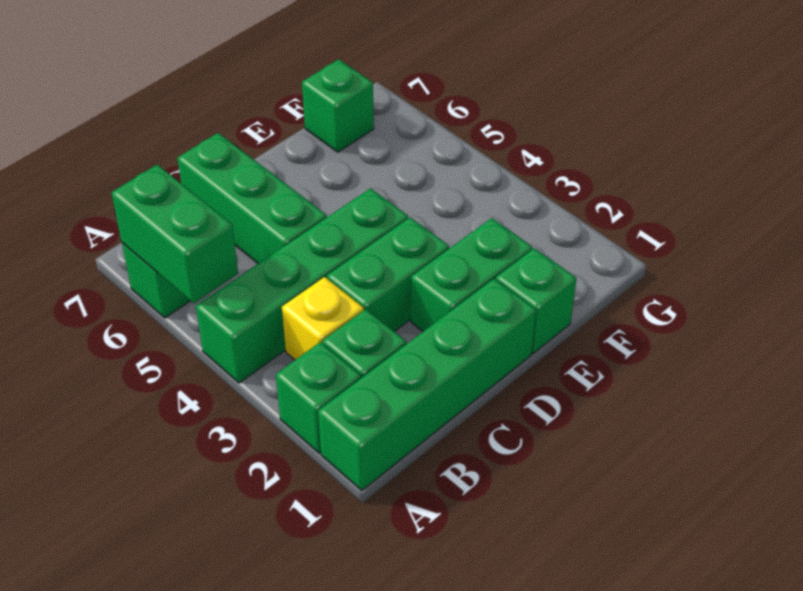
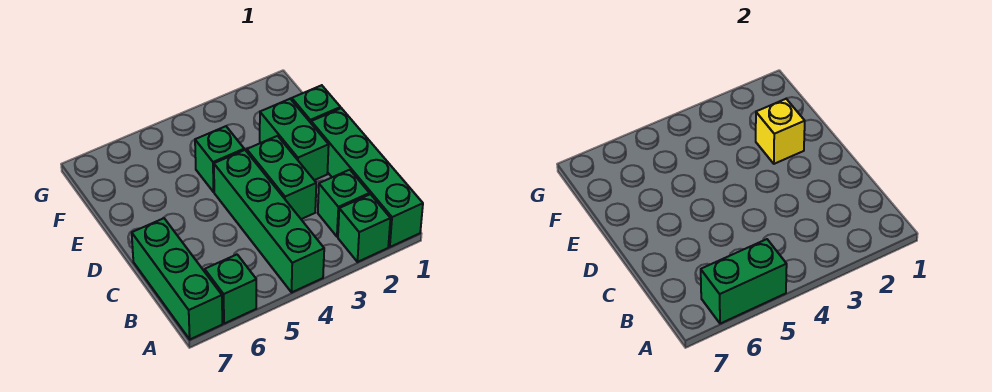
yellow brick B3 level 1 -> yellow brick E2 level 2
green brick C5:C7 level 1 -> green brick A7:C7 level 1
green brick F7 level 1 -> green brick E4 level 1

